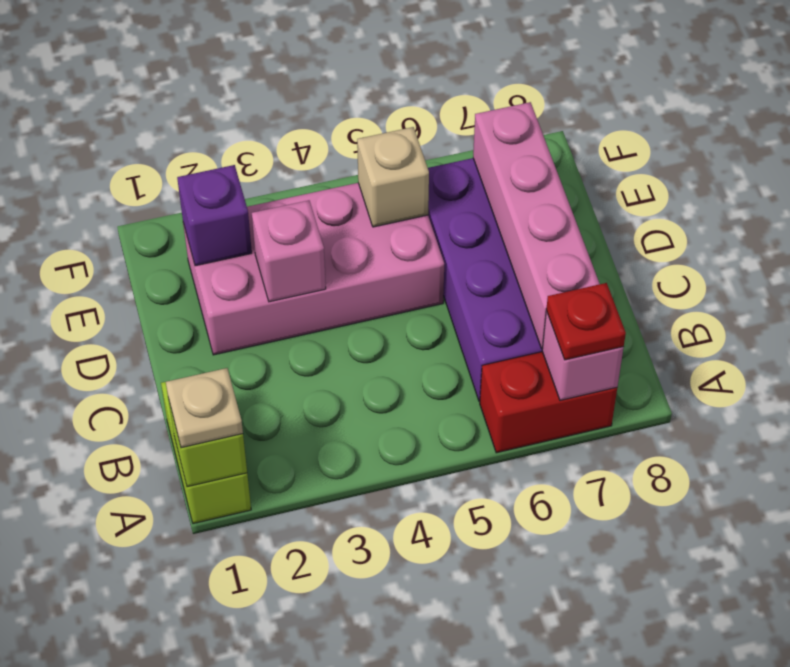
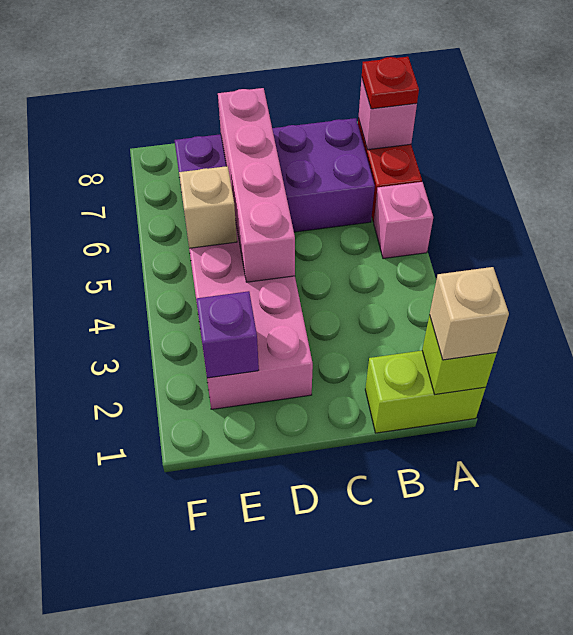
tan plate A1 level 3 -> tan brick A1 level 3
pink brick B7:E7 level 2 -> pink brick D4:D7 level 2
pink brick D3 level 2 -> pink brick A5 level 1

